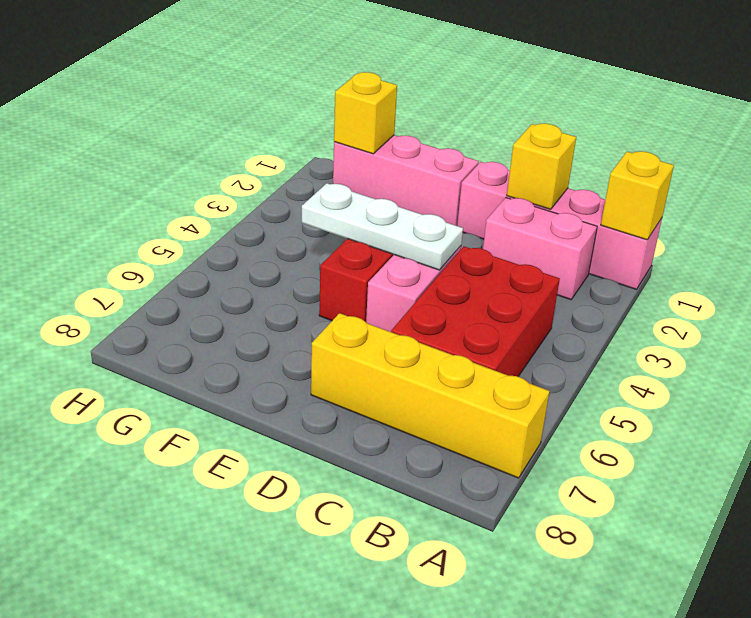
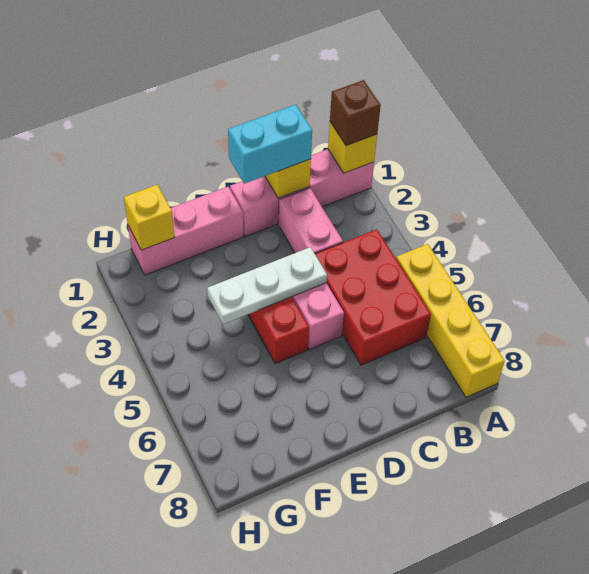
none -> brown brick A1 level 3
yellow brick A7:D7 level 1 -> yellow brick A5:A8 level 1
pink brick B2:C2 level 1 -> pink brick C2:C3 level 1
none -> cyan brick C1:D1 level 3

